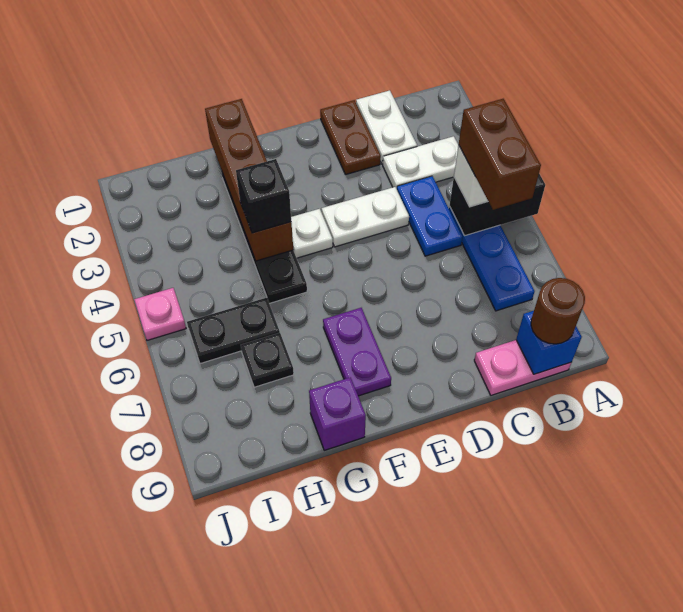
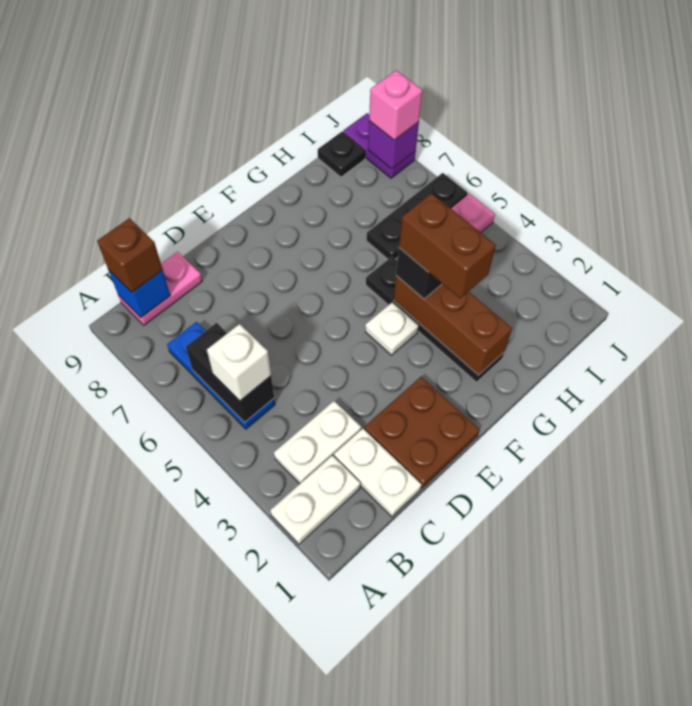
black brick A5:B5 level 2 -> black brick B5:B6 level 2
brown brick B5:B6 level 4 -> brown brick G3:G4 level 4
brown round brick B9 level 3 -> brown brick B9 level 3
blue plate C4:C5 level 1 -> none
brown plate D1:D2 level 1 -> brown plate D1:E2 level 1
white plate D4:E4 level 1 -> white plate A2:B2 level 1
purple plate F7:F8 level 1 -> purple plate J8:J9 level 1
brown brick G1:G4 level 2 -> brown brick G2:G4 level 2
purple brick G9 level 1 -> purple brick J8 level 2
black plate H6:I6 level 1 -> black plate H6:J6 level 1
black plate H7 level 1 -> black plate I9 level 1
none -> pink brick J8 level 3

